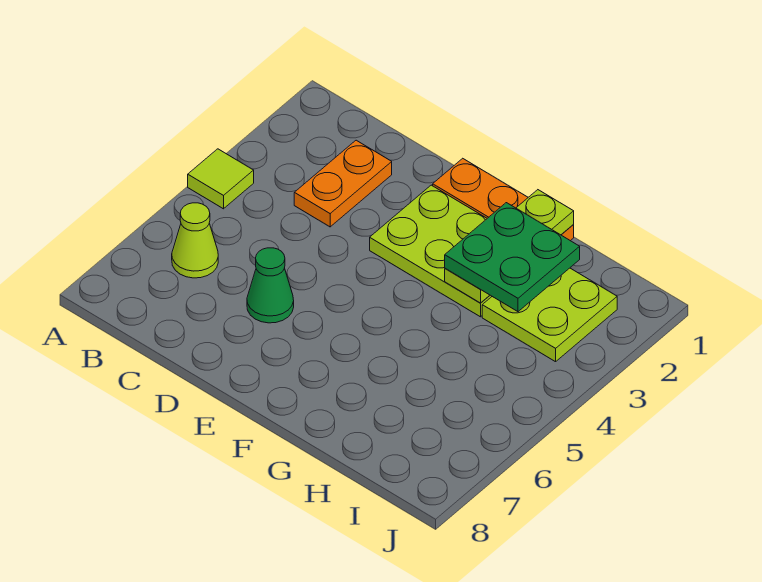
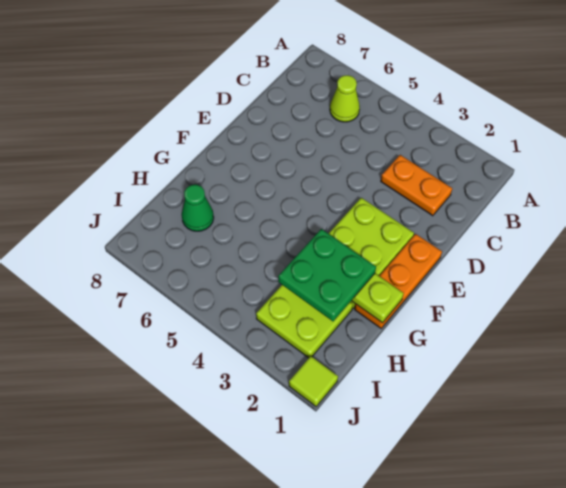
lime tile A4 level 1 -> lime tile J1 level 1
green cone D6 level 1 -> green cone H7 level 1

